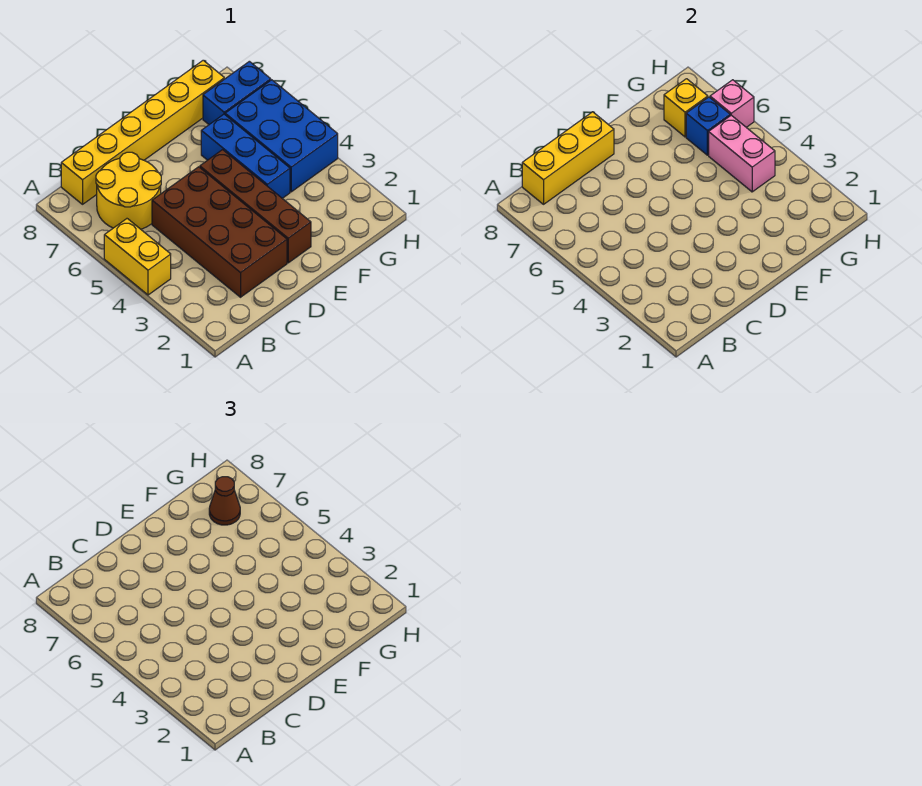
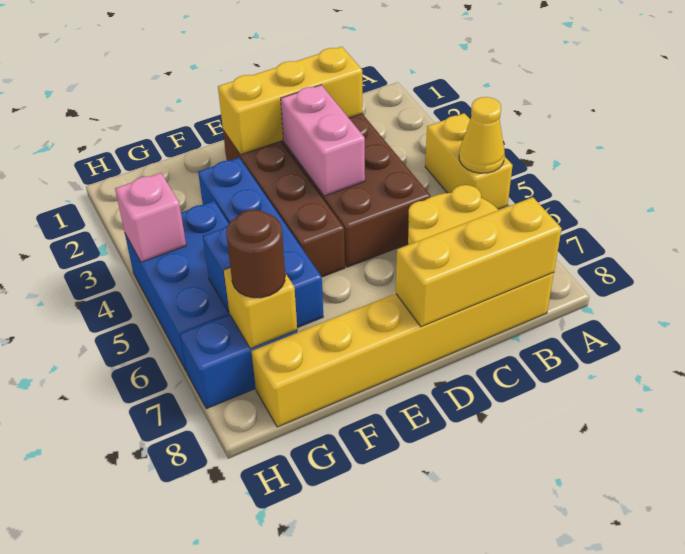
none -> yellow cone A5 level 2
none -> yellow brick C2:E2 level 2
blue brick F4:F6 level 1 -> blue brick F3:F6 level 1
pink brick G4:G5 level 2 -> pink brick D3:D4 level 2
brown cone G7 level 3 -> brown round brick G7 level 3
pink brick H6 level 2 -> pink brick H4 level 2

